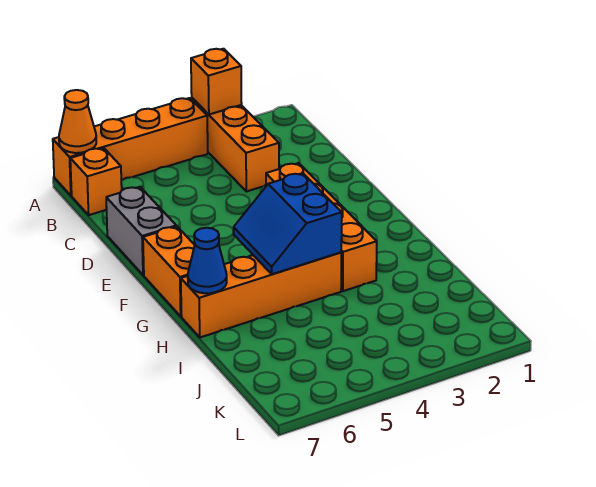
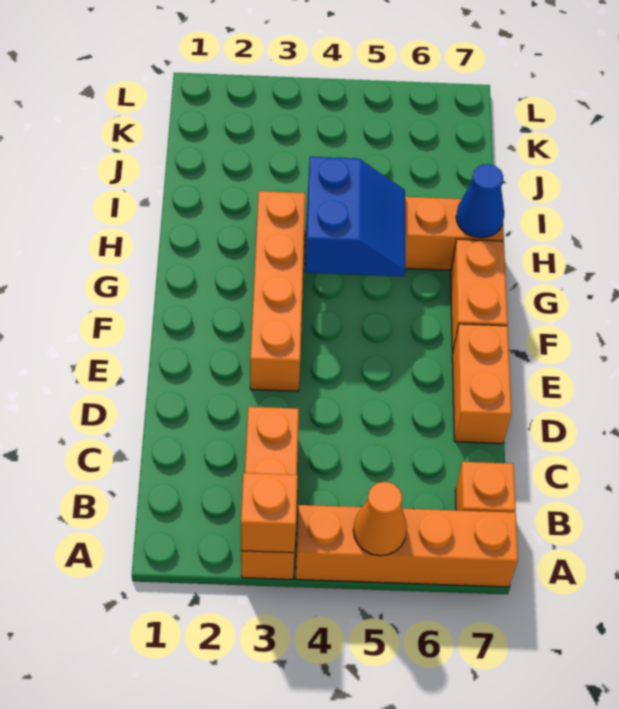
orange cone A7 level 2 -> orange cone A5 level 2
grey brick D7:E7 level 1 -> orange brick D7:E7 level 1

